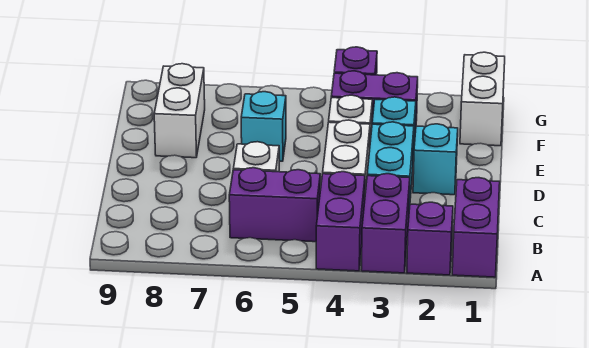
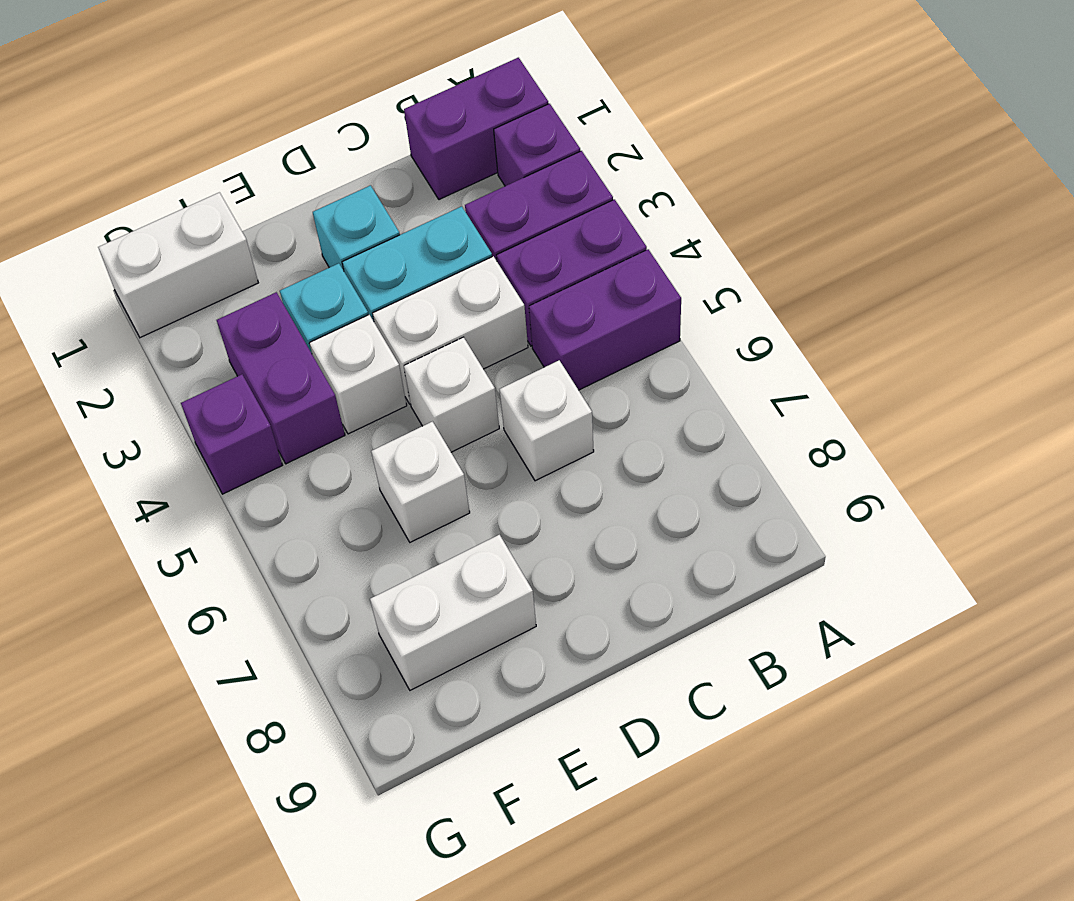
purple brick B5:B6 level 1 -> purple brick A5:B5 level 1
none -> white brick D5 level 1
cyan brick E6 level 1 -> white brick E6 level 1

